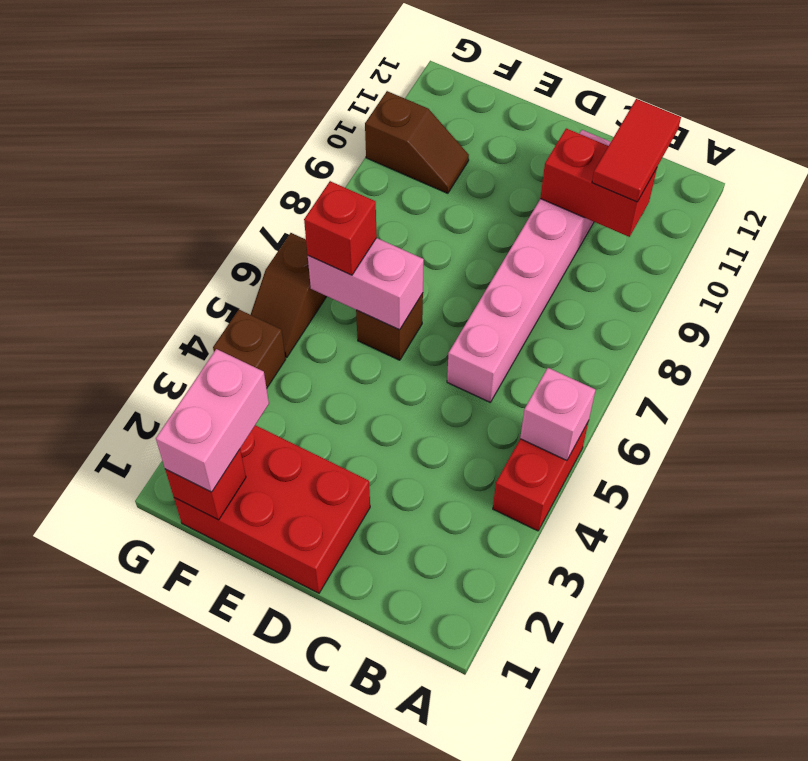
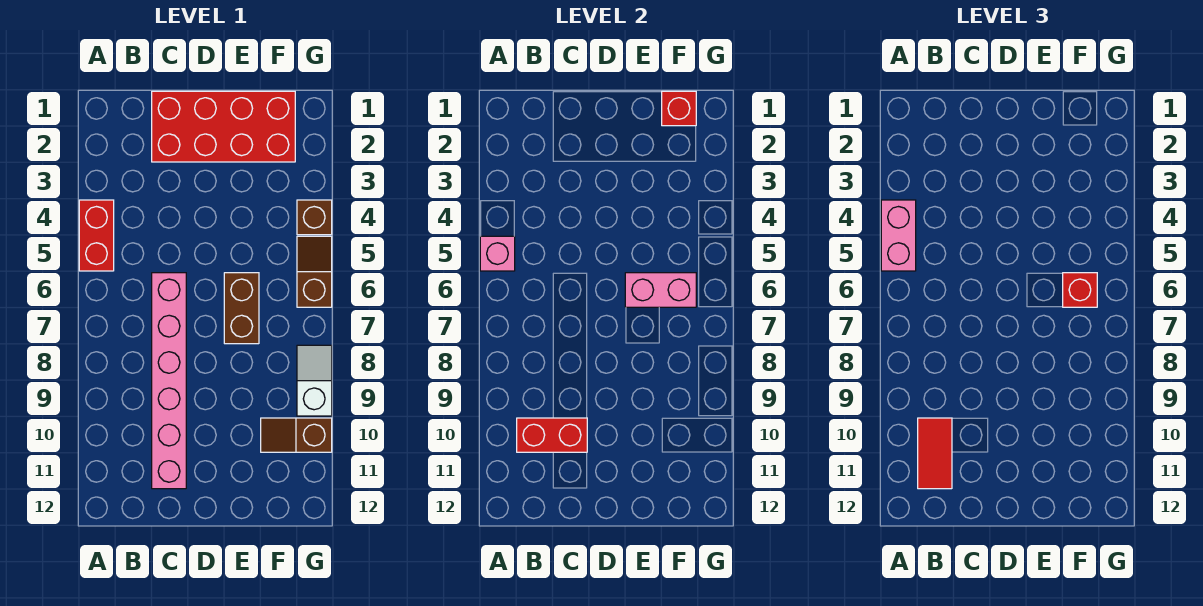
red brick D1:F2 level 1 -> red brick C1:F2 level 1
brown brick E6 level 1 -> brown brick E6:E7 level 1
pink brick F1:F2 level 3 -> pink brick A4:A5 level 3
none -> white slope G8:G9 level 1 top 9

